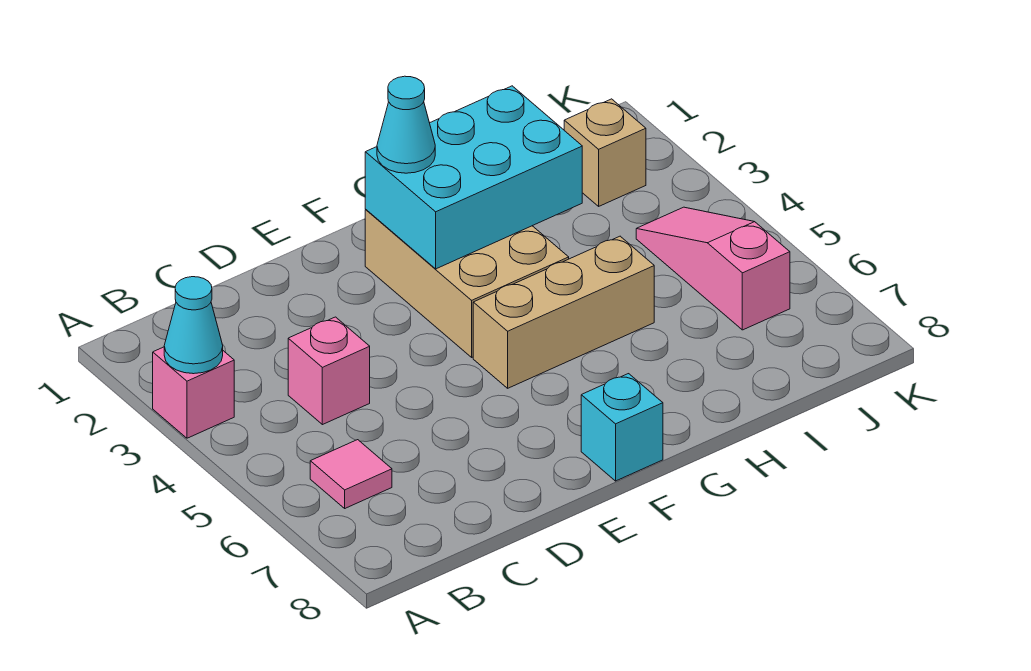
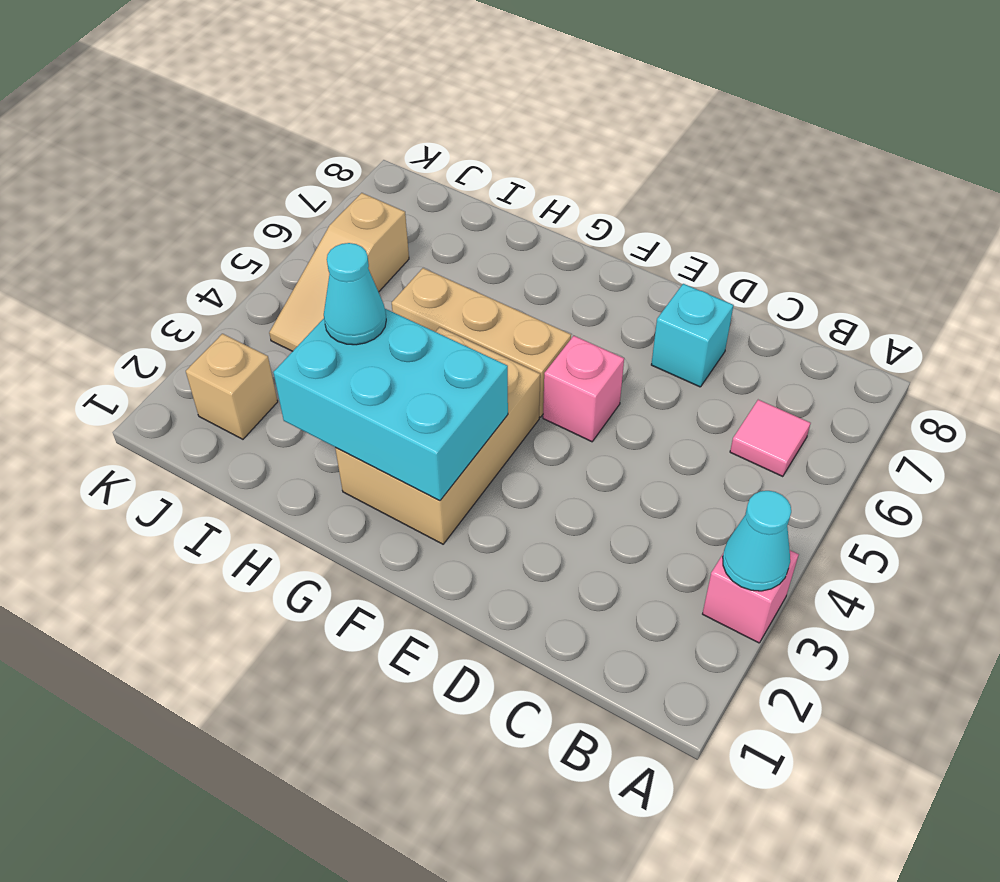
pink brick C4 level 1 -> pink brick E5 level 1
cyan cone F2 level 3 -> cyan cone H3 level 3
cyan brick F8 level 1 -> cyan brick D7 level 1
pink slope J4:J6 level 1 top 6 -> tan slope J4:J6 level 1 top 6

